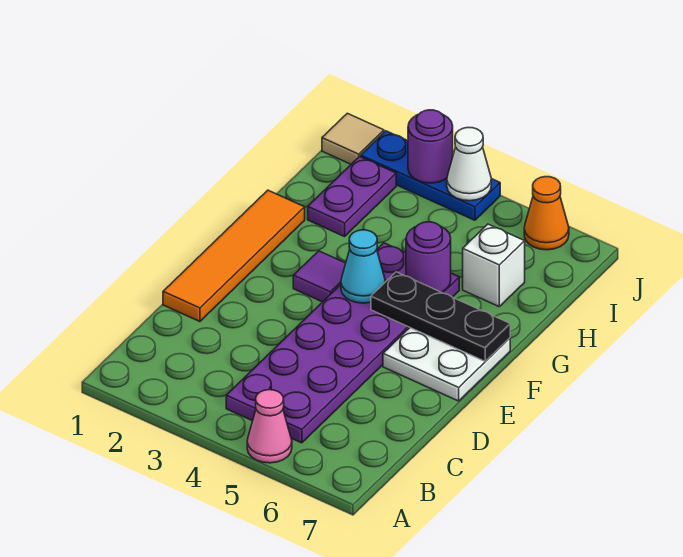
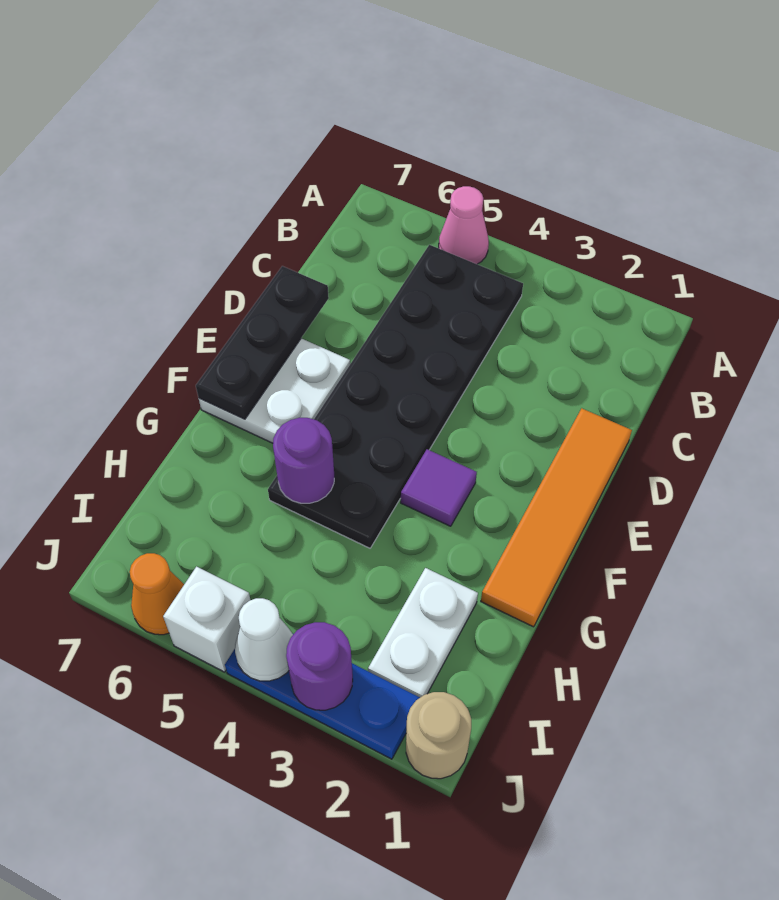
purple plate B4:G5 level 1 -> black plate B4:G5 level 1
cyan cone F4 level 2 -> none
black plate F5:F7 level 2 -> black plate D7:F7 level 2
purple plate H2:I2 level 1 -> white plate H2:I2 level 1
white brick H6 level 1 -> white brick J5 level 1
tan tile J1 level 1 -> tan round brick J1 level 1

